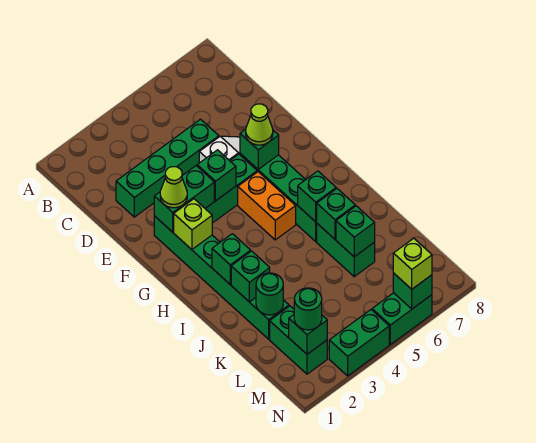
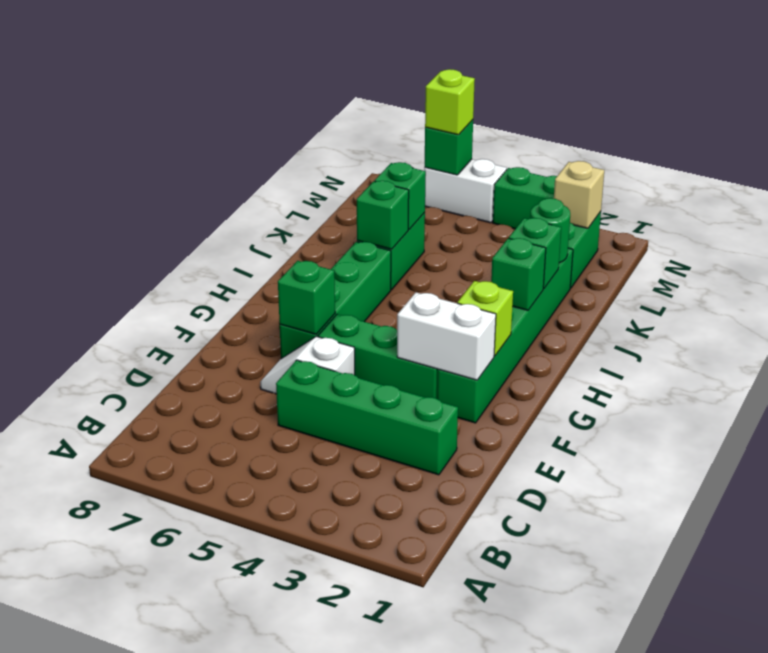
green brick F2:F3 level 2 -> white brick F2:F3 level 2
lime cone F2 level 3 -> none
green brick F4 level 2 -> none
lime cone F6 level 3 -> none
orange brick G5:H5 level 1 -> none
green brick I6 level 2 -> none
green brick M2 level 2 -> tan brick M2 level 2
green round brick M2 level 3 -> none
green brick N5:N6 level 1 -> white brick N5:N6 level 1

